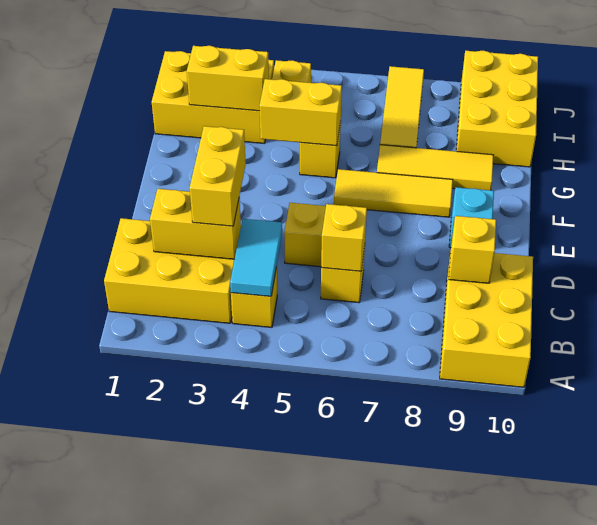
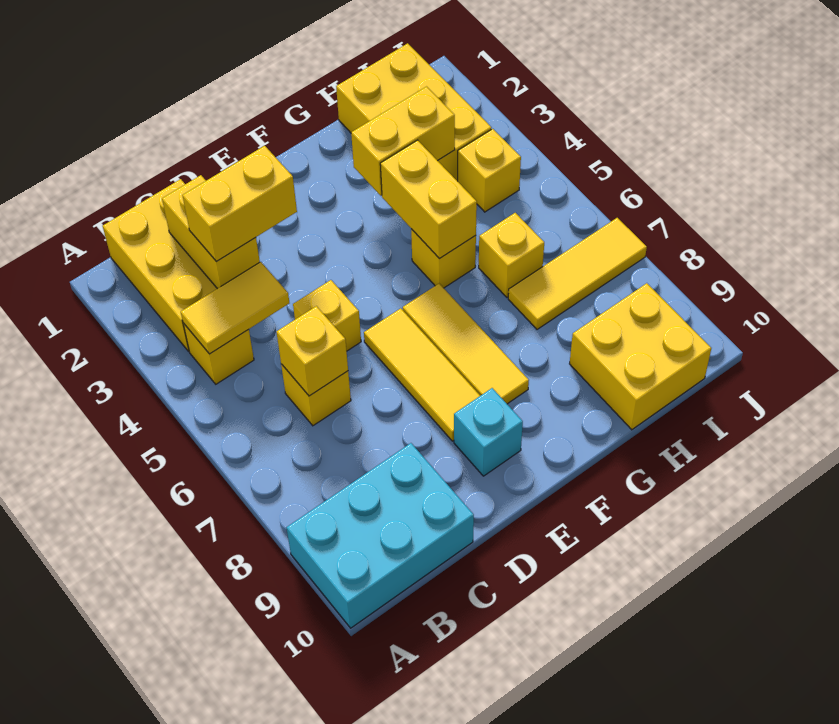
yellow brick A9:C10 level 1 -> cyan brick A9:C10 level 1
cyan tile B4:C4 level 2 -> yellow tile B4:C4 level 2
yellow brick C9 level 2 -> yellow brick H6 level 1
yellow tile G7:G9 level 1 -> yellow tile E6:E8 level 1
yellow brick H2:H3 level 2 -> yellow brick G3:H3 level 2
yellow brick H9:J10 level 1 -> yellow brick H9:I10 level 1

